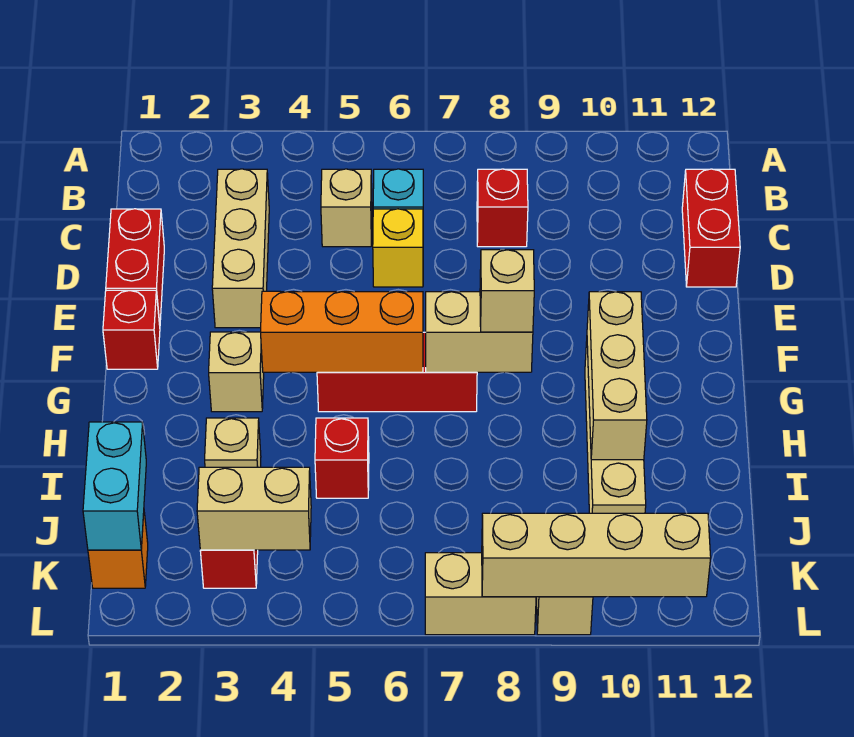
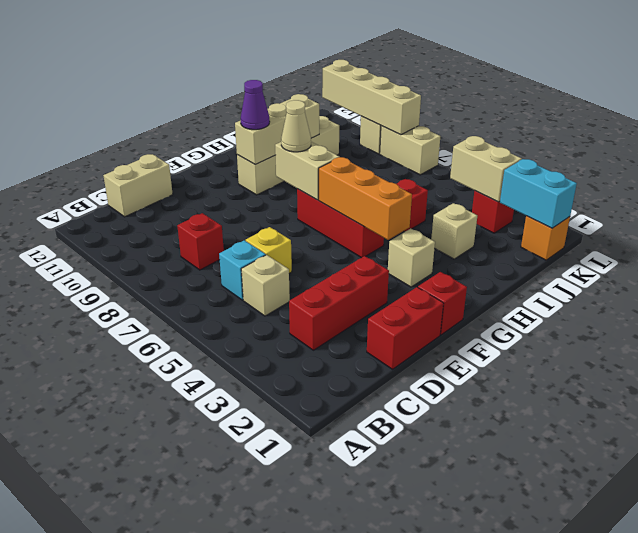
tan brick C3:E3 level 1 -> red brick C3:E3 level 1
red brick C12:D12 level 1 -> tan brick C12:D12 level 1
tan brick G8 level 3 -> tan cone G8 level 3
none -> purple cone G10 level 3
cyan brick J1:K1 level 2 -> cyan brick K1:K2 level 2

